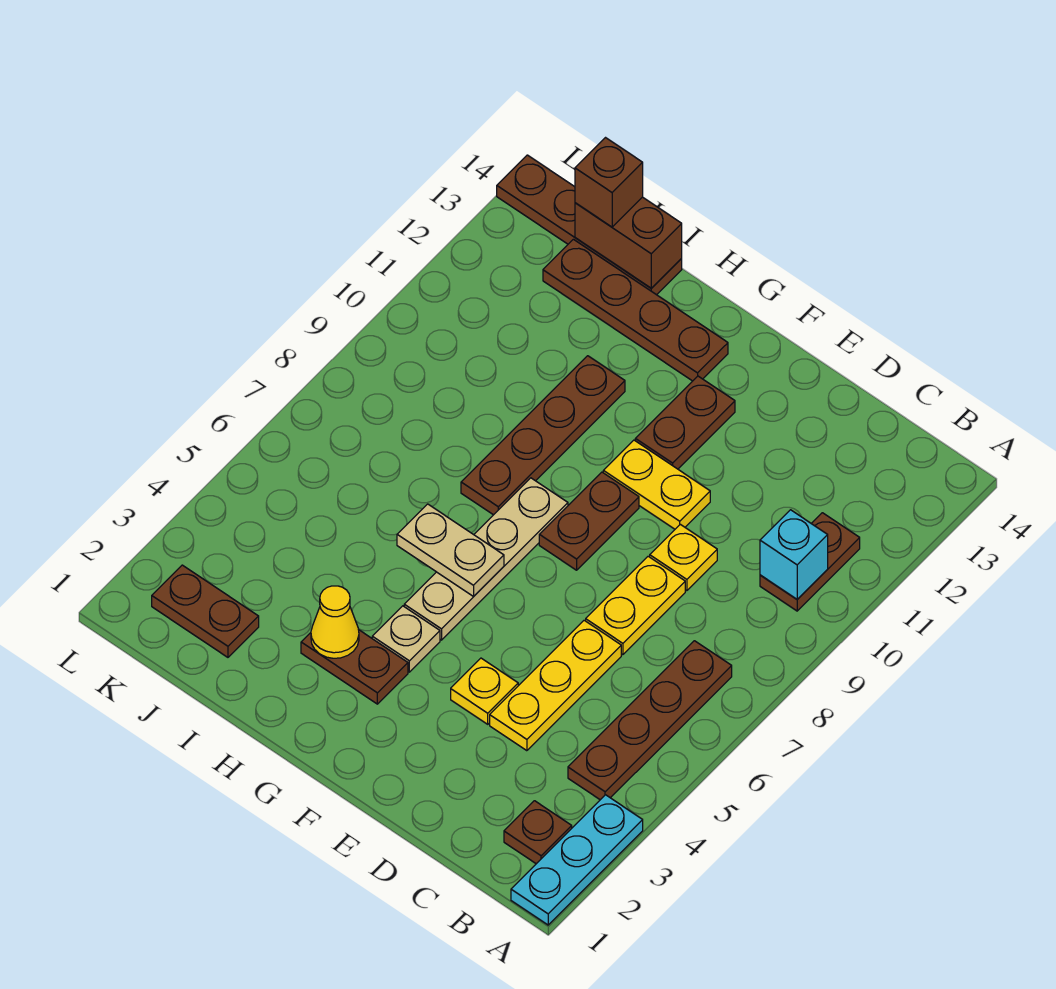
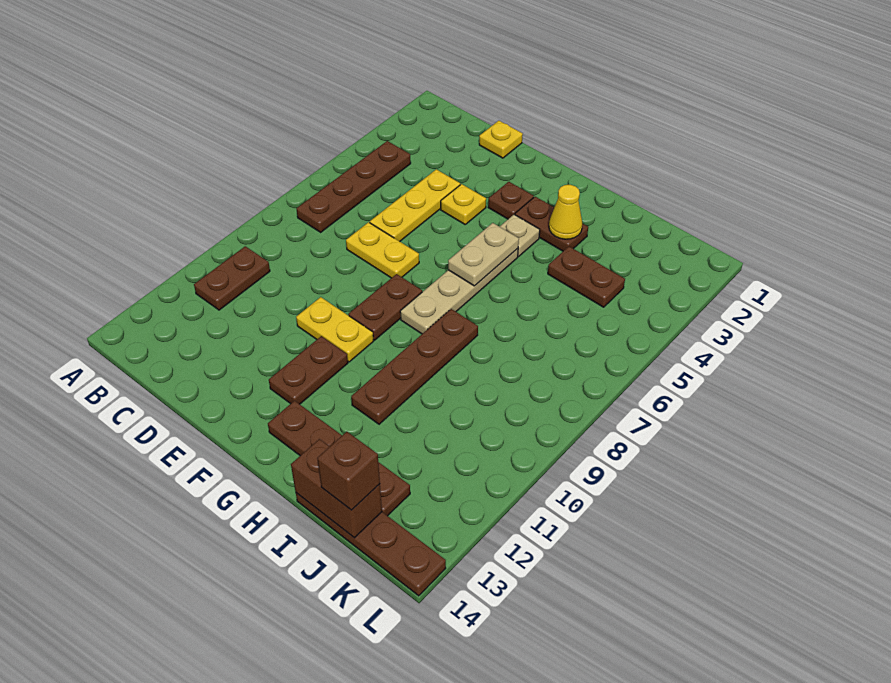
cyan plate A1:A3 level 1 -> none
brown plate B2 level 1 -> brown plate F3 level 1
cyan brick B10 level 2 -> none
yellow plate D7:D8 level 1 -> yellow plate D7:E7 level 1
yellow plate D9 level 1 -> yellow plate D1 level 1
tan plate G6:H6 level 2 -> tan plate G5:G6 level 2
brown plate J2:K2 level 1 -> brown plate I4:J4 level 1

